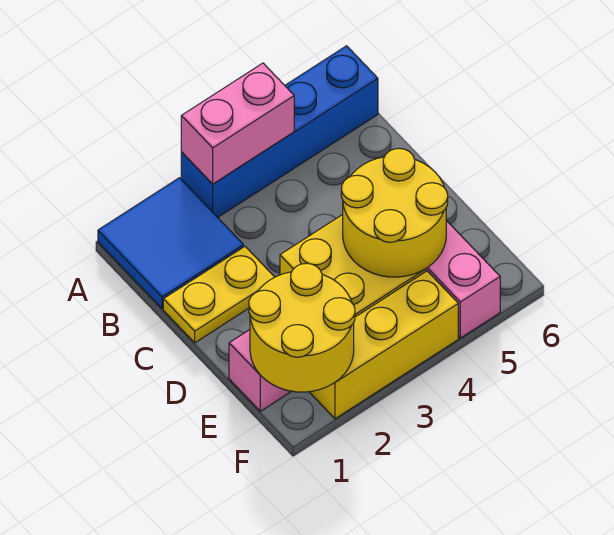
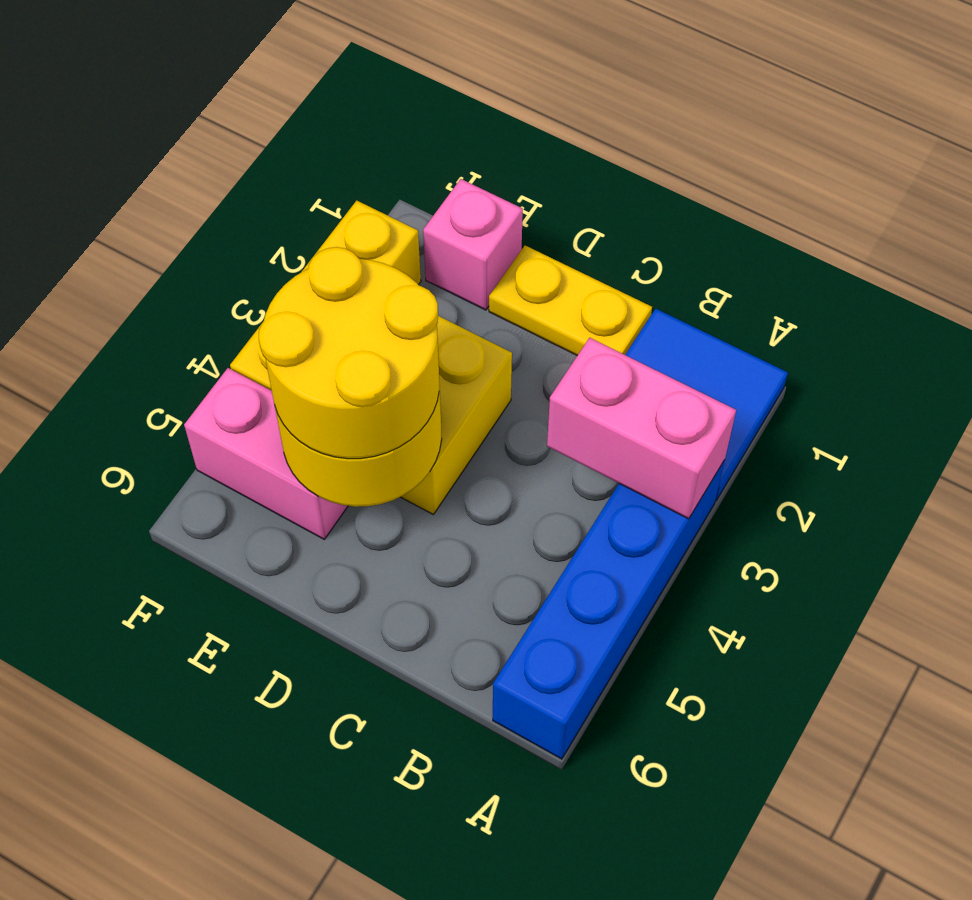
pink brick A3:A4 level 2 -> pink brick A3:B3 level 2
yellow plate C1:C2 level 1 -> yellow plate C1:D1 level 1
yellow round brick E1:F2 level 2 -> yellow round brick D4:E5 level 3

